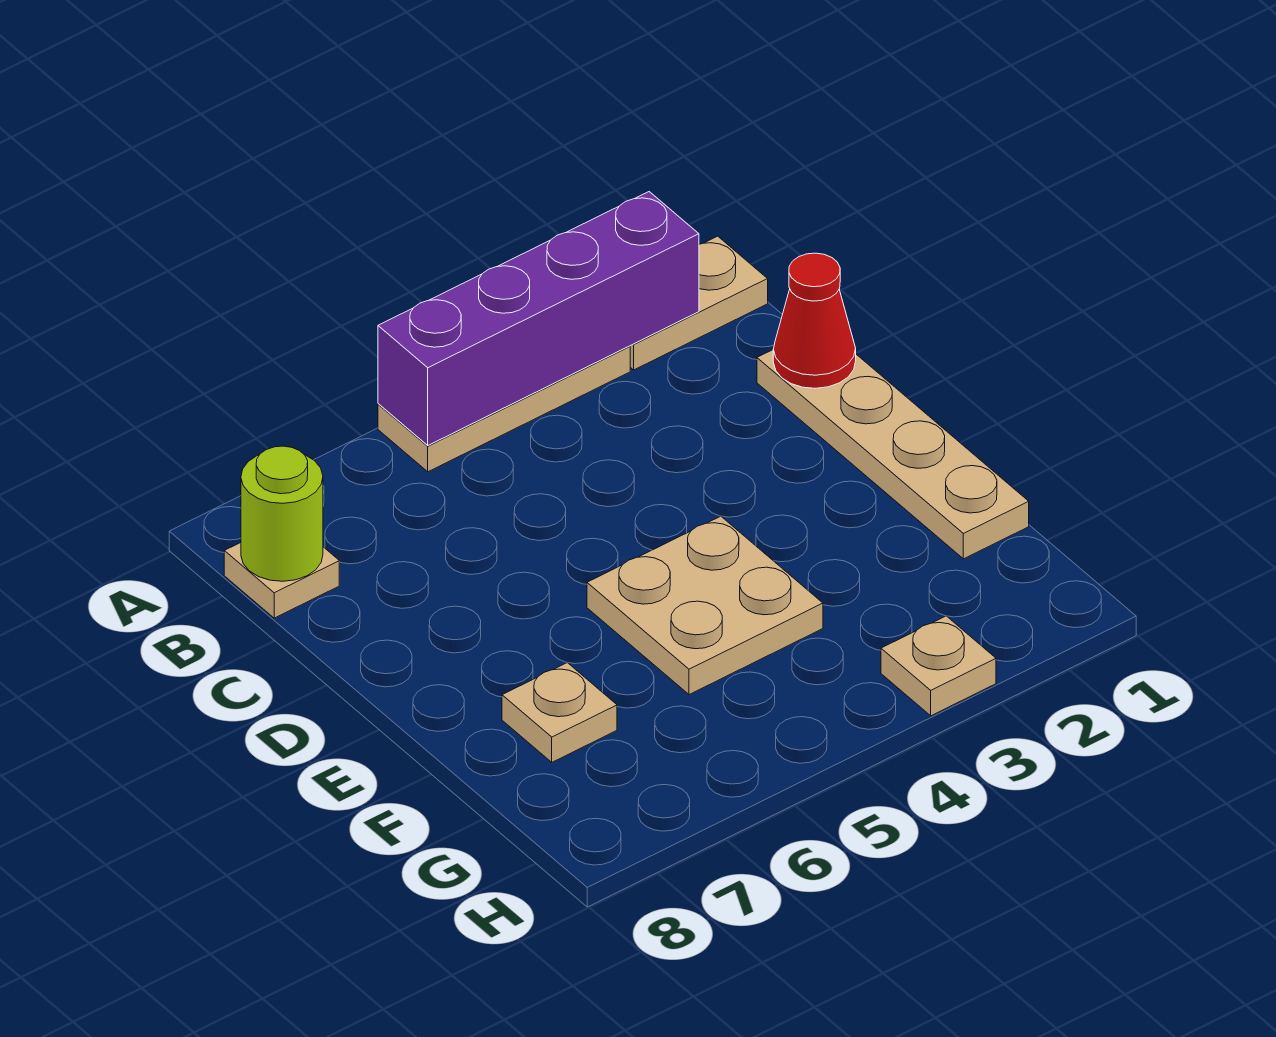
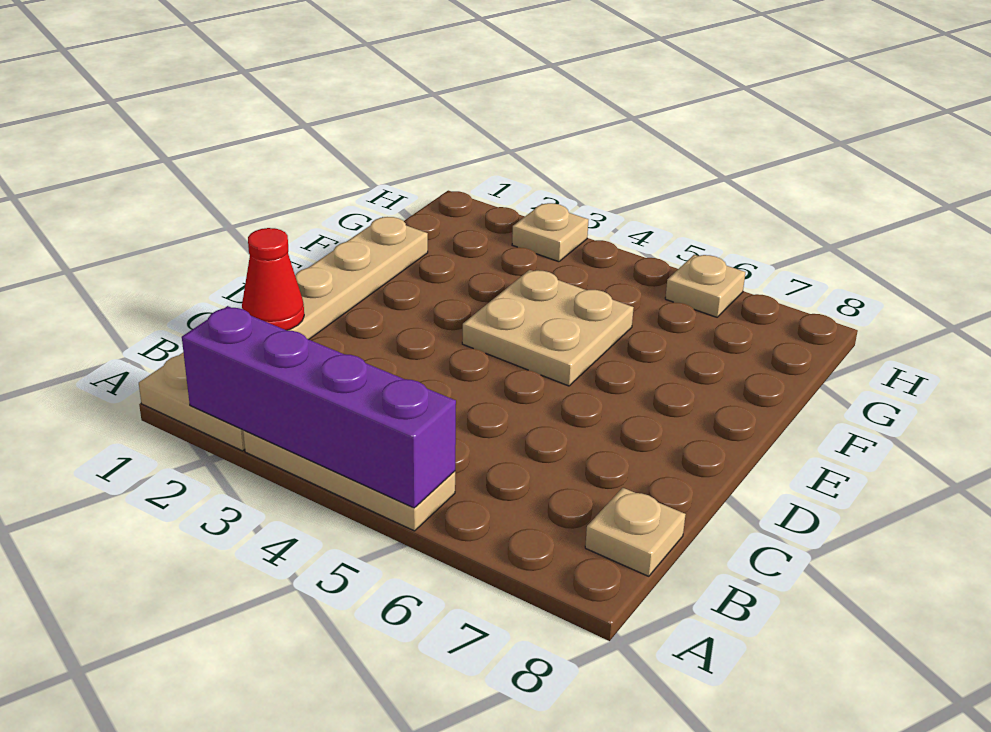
lime round brick B8 level 2 -> none
tan plate F7 level 1 -> tan plate H6 level 1

